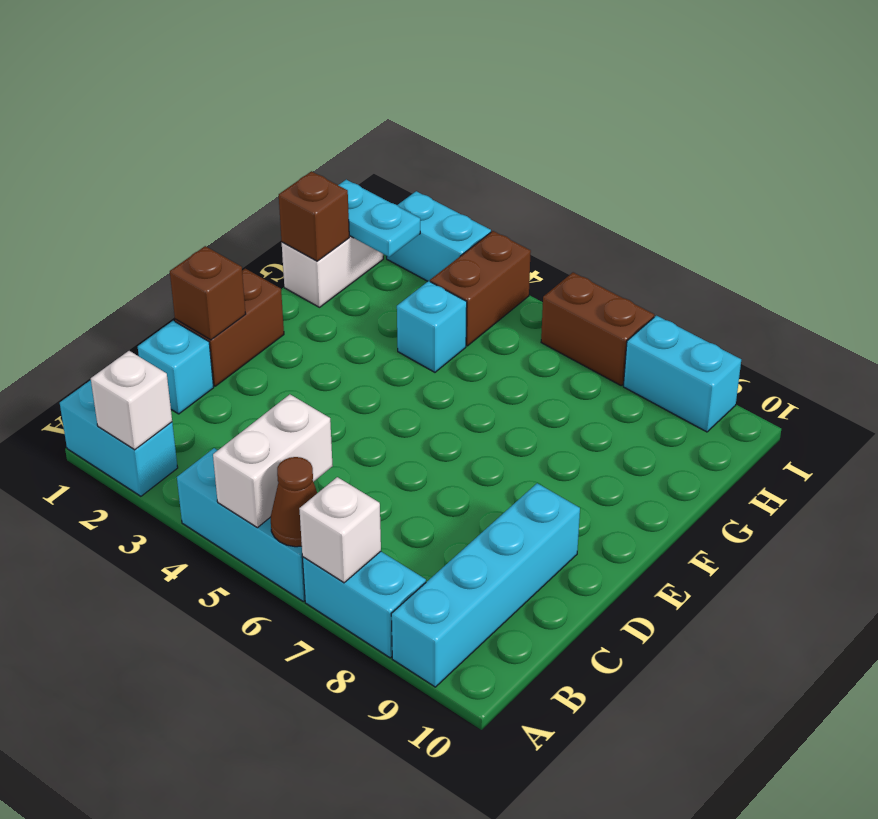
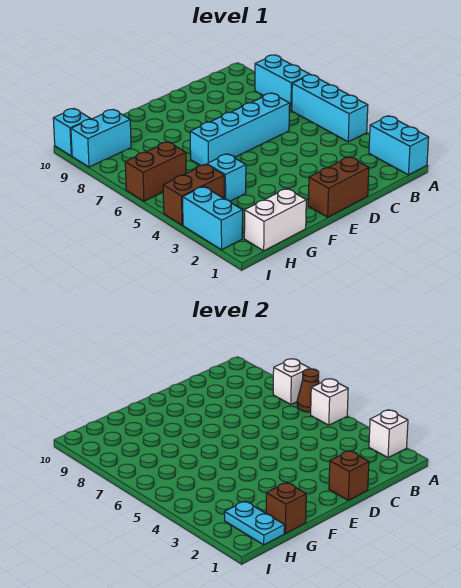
white brick A5:B5 level 2 -> white brick A5 level 2
cyan brick A9:D9 level 1 -> cyan brick C6:F6 level 1
cyan brick C1 level 1 -> cyan brick I10 level 1
brown brick I6:I7 level 1 -> brown brick H6:I6 level 1
cyan brick I8:I9 level 1 -> cyan brick H9:I9 level 1

